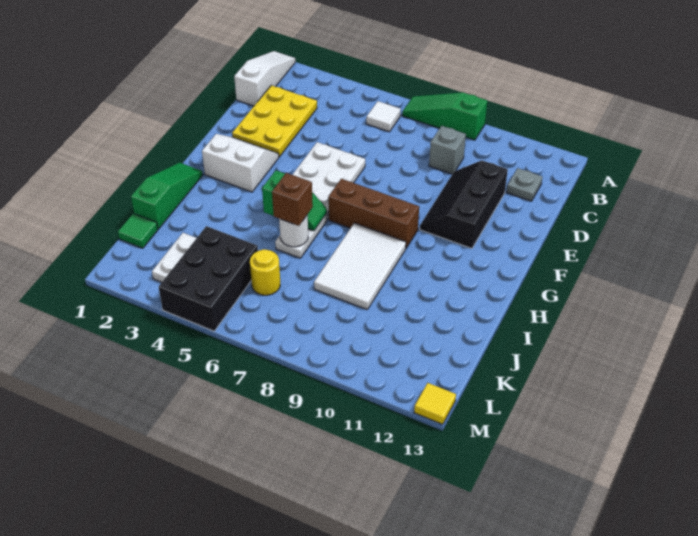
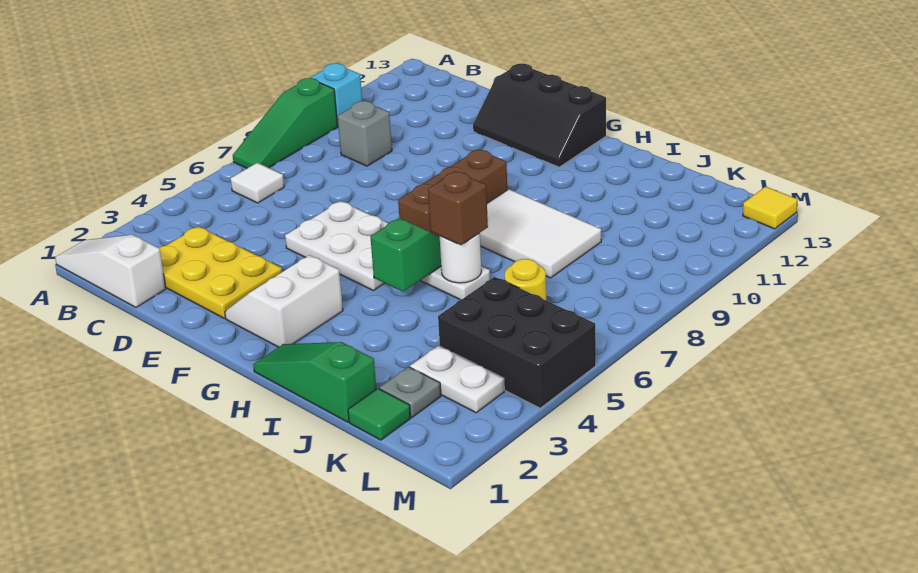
none -> cyan brick A10 level 1
grey plate C12 level 1 -> grey plate K2 level 1
black slope D10:F11 level 1 top 11 -> black slope E12:G13 level 1 top 13

